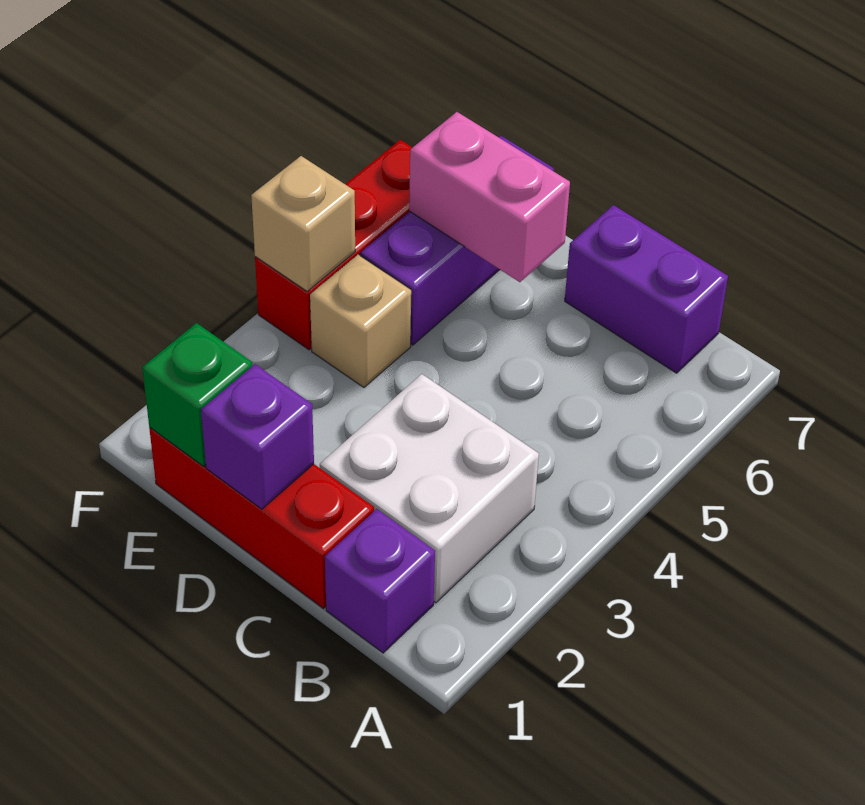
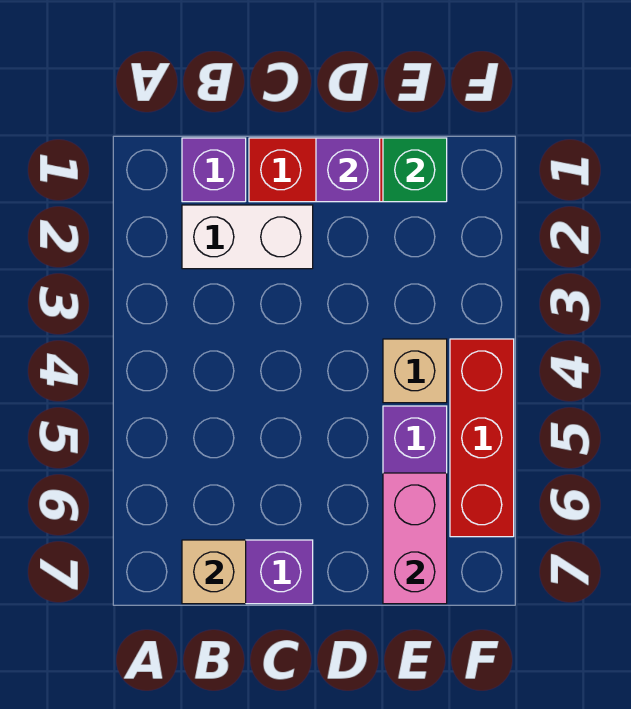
white brick B2:C3 level 1 -> white brick B2:C2 level 1
pink brick D6:E6 level 2 -> pink brick E6:E7 level 2
tan brick F4 level 2 -> tan brick B7 level 2

